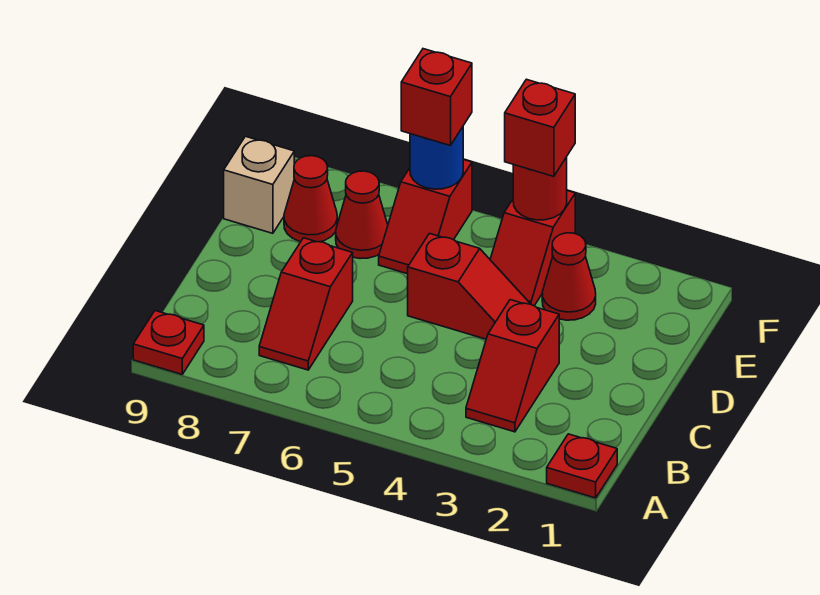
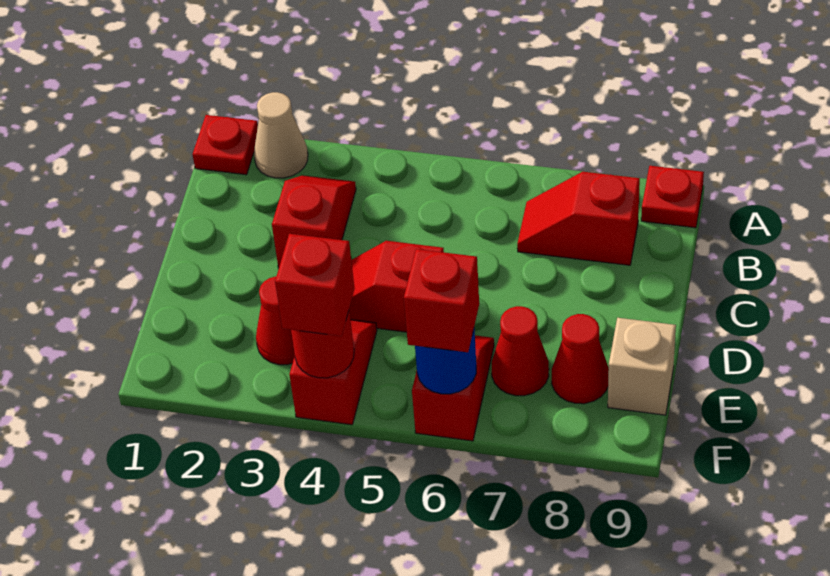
none -> tan cone A2 level 1
red slope B7:C7 level 1 top C -> red slope B7:B8 level 1 top 8

